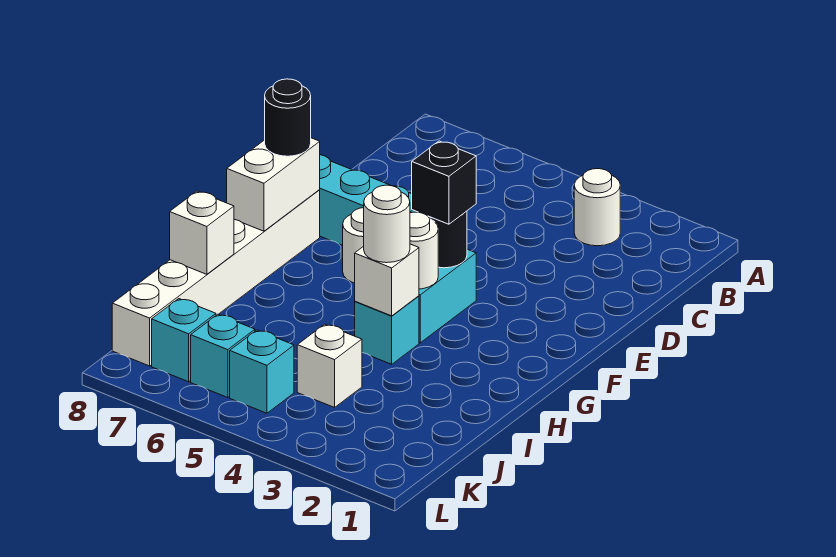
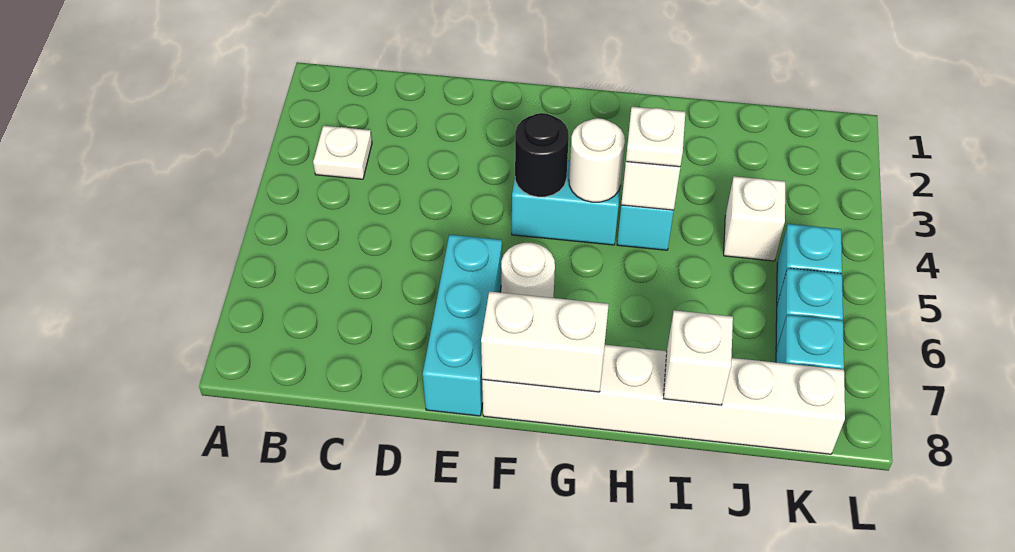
white round brick B3 level 1 -> white plate B3 level 1
black brick F4 level 3 -> none
black round brick F8 level 3 -> none
white round brick H4 level 3 -> white plate H4 level 3

